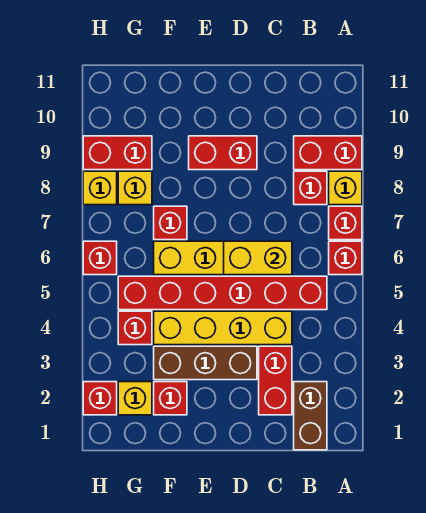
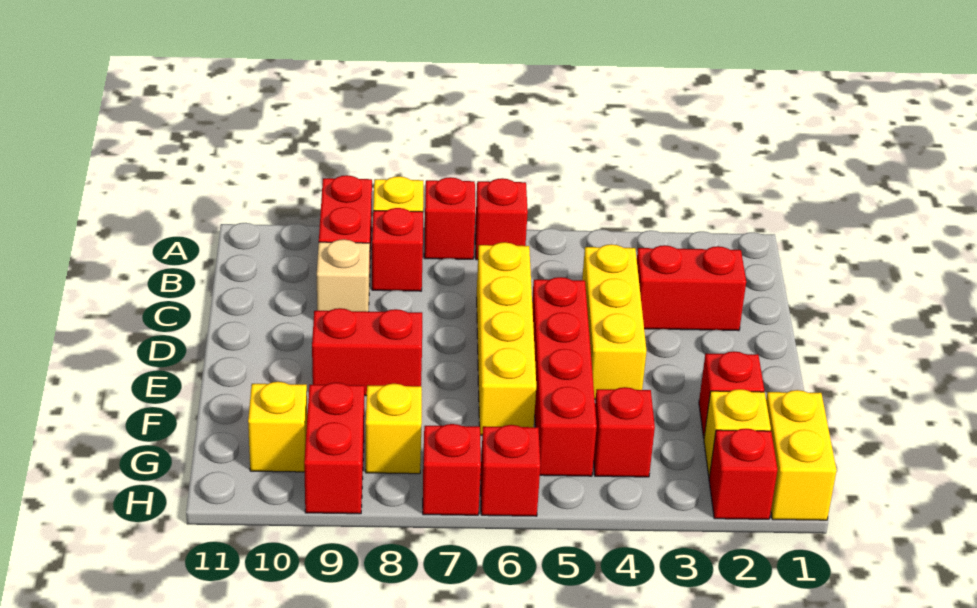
brown brick B1:B2 level 1 -> none
red brick B5:G5 level 1 -> red brick D5:G5 level 1
yellow brick C4:F4 level 1 -> yellow brick C4:E4 level 1
yellow brick C6:D6 level 2 -> yellow brick G1:H1 level 1
none -> tan brick C9 level 1
brown brick D3:F3 level 1 -> none
red brick D9:E9 level 1 -> red brick E8:E9 level 1
red brick F7 level 1 -> red brick H7 level 1
yellow brick H8 level 1 -> yellow brick G10 level 1

